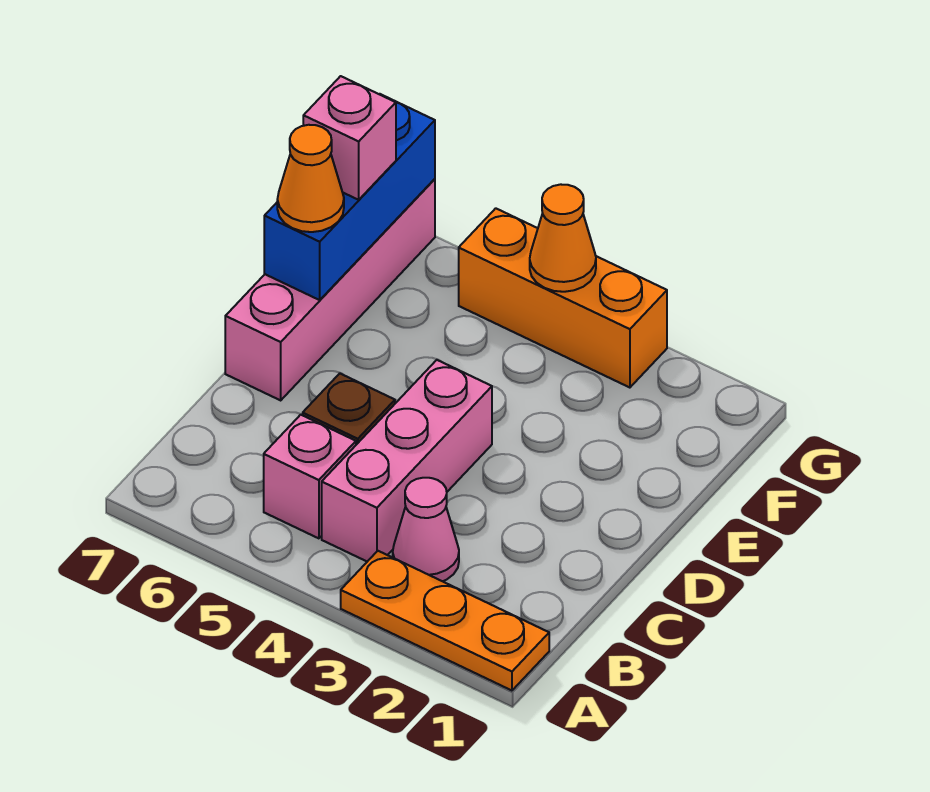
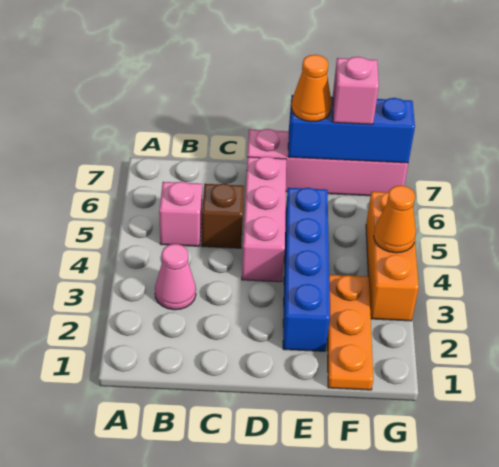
orange plate A1:A3 level 1 -> orange plate F1:F3 level 1
pink brick B4:D4 level 1 -> pink brick D4:D6 level 1
none -> blue brick E2:E5 level 1

